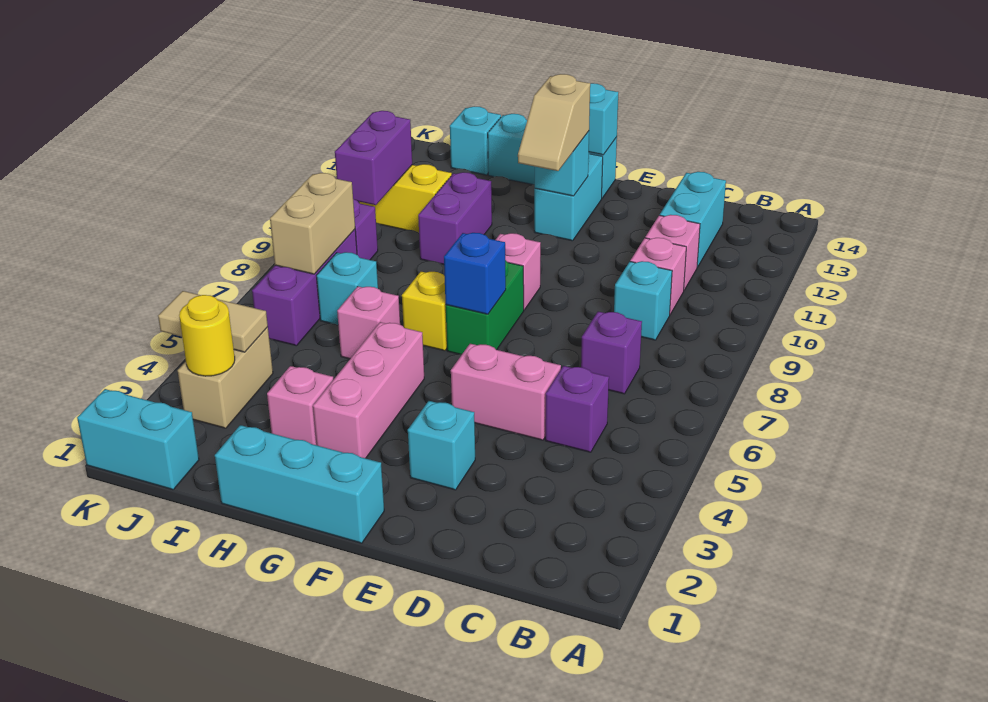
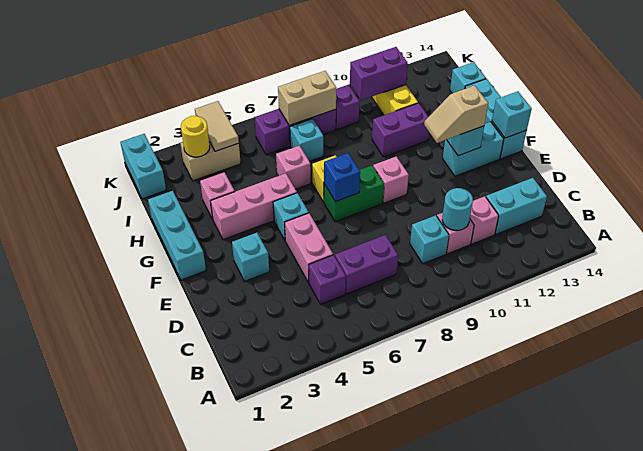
purple brick C7 level 1 -> purple brick C6:C7 level 1
none -> cyan round brick C10 level 2
none -> cyan brick F5 level 1

